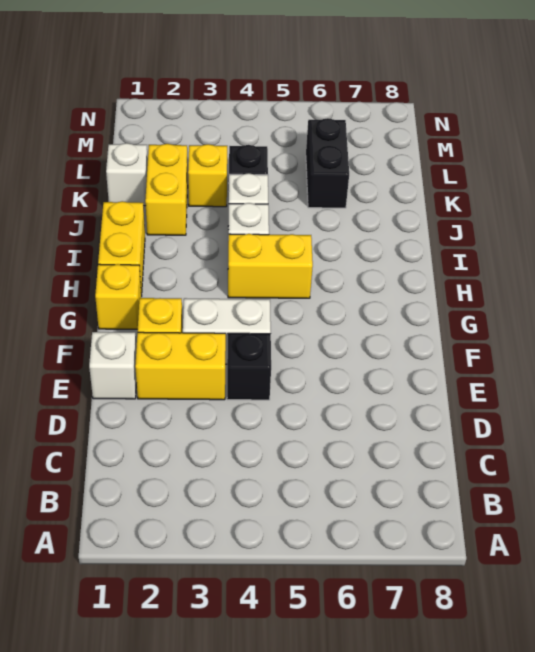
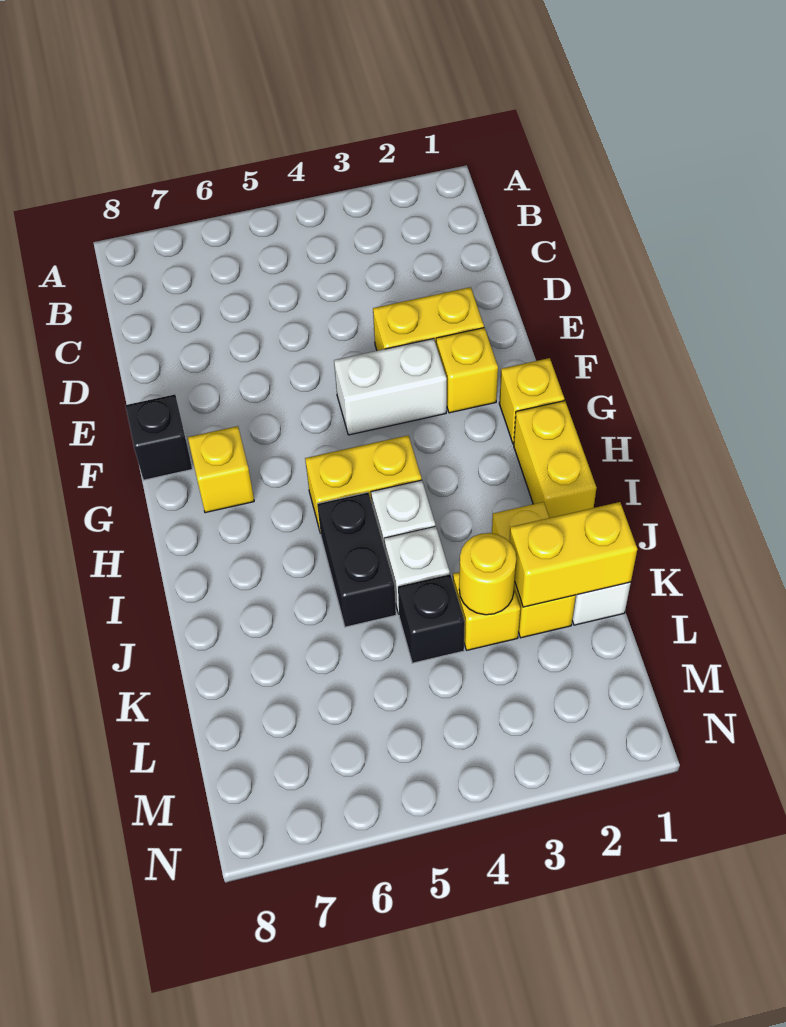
white brick E1 level 1 -> none
black brick E4 level 1 -> black brick F8 level 1
none -> yellow brick G7 level 1
none -> yellow brick K1:K2 level 2
none -> yellow round brick K3 level 2
black brick K6:L6 level 1 -> black brick I5:J5 level 1

